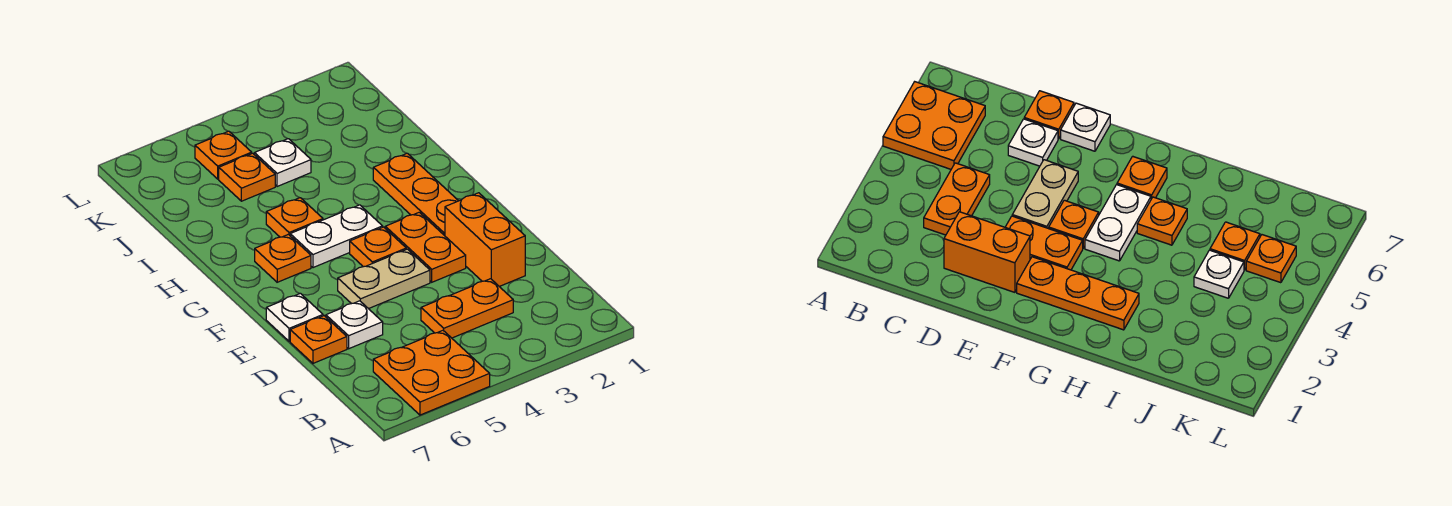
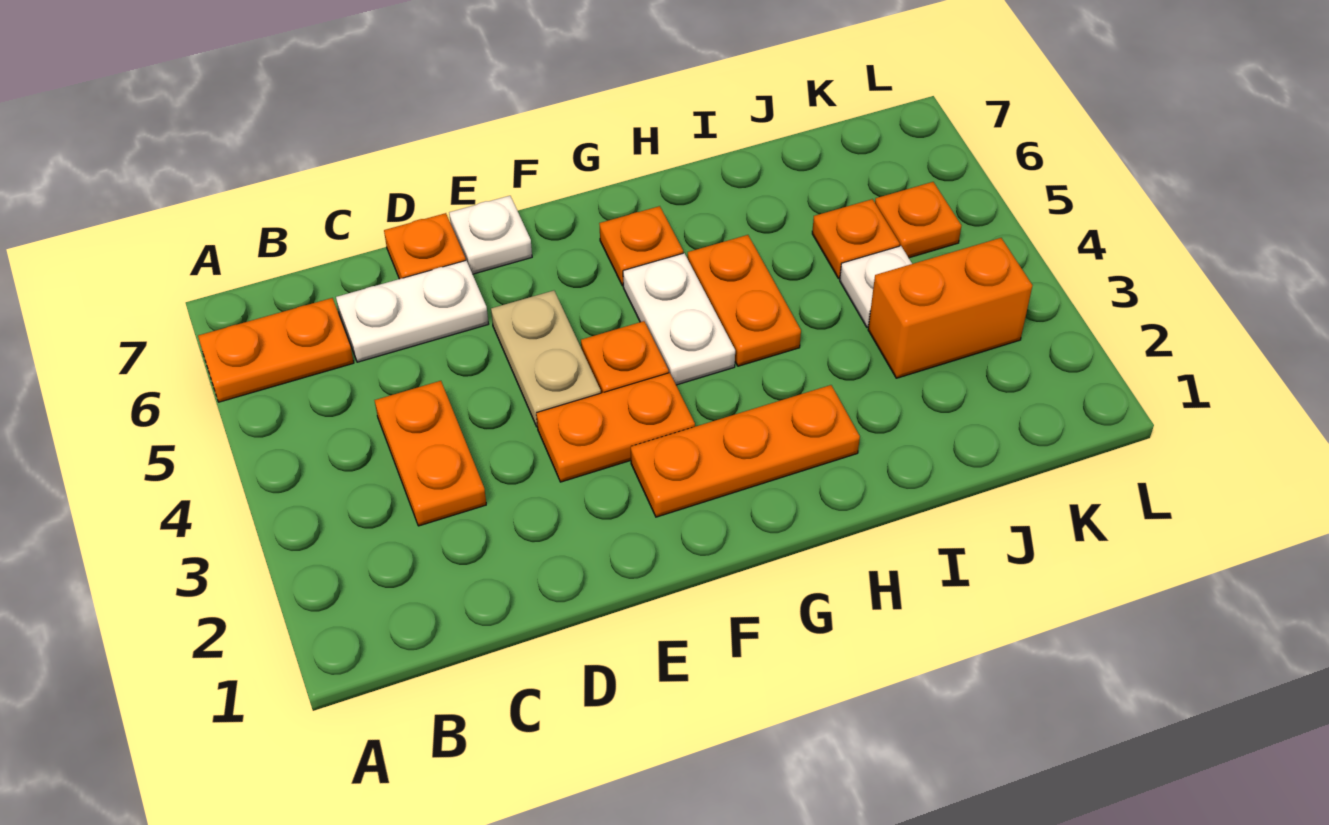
orange plate A5:B6 level 1 -> orange plate A6:B6 level 1
orange brick D2:E2 level 1 -> orange brick J3:K3 level 1
white plate D6 level 1 -> white plate C6:D6 level 1
orange plate H5 level 1 -> orange plate H4:H5 level 1

